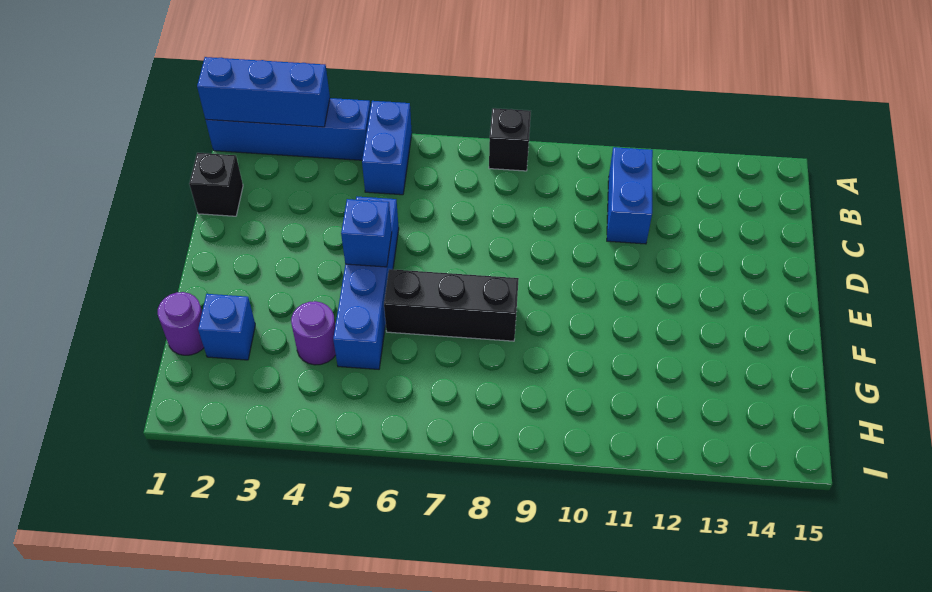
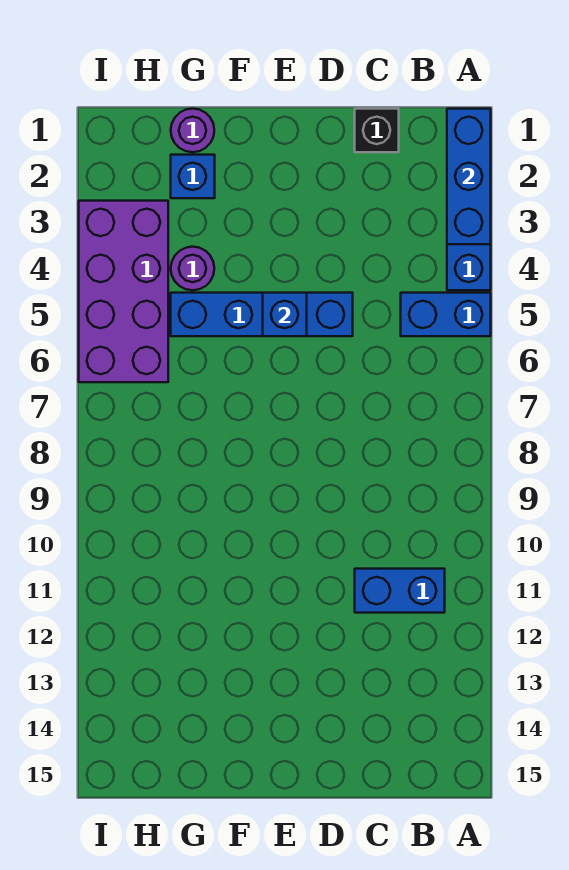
black brick A8 level 1 -> none
black brick F6:F8 level 1 -> none
none -> purple brick H3:I6 level 1

